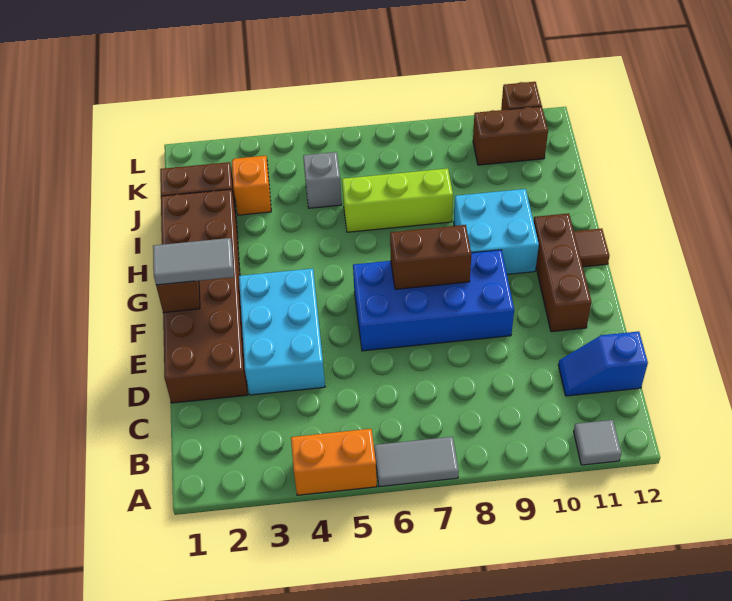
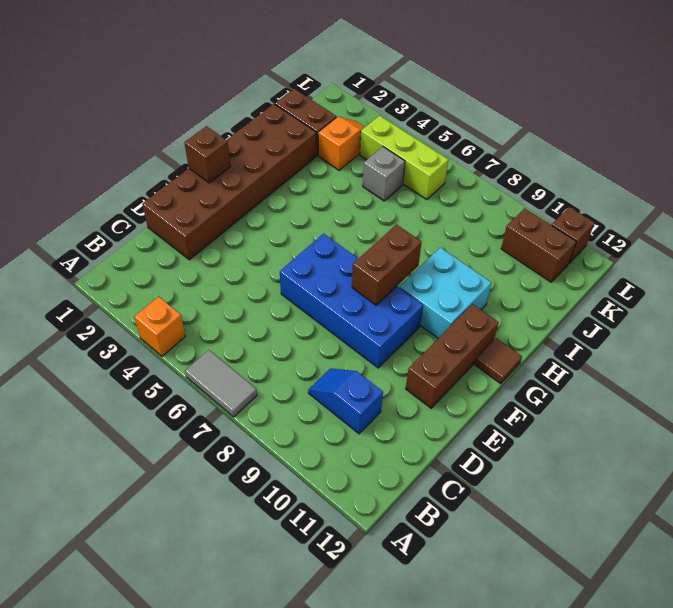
orange brick A4:A5 level 1 -> orange brick A4 level 1
grey tile A11 level 1 -> none
blue slope C11:C12 level 1 top 12 -> blue slope C9:C10 level 1 top 10
cyan brick D3:F4 level 1 -> none
grey tile F1:F2 level 3 -> none
brown brick F7:F8 level 2 -> brown brick F8:G8 level 2
lime brick I6:I8 level 1 -> lime brick K4:K6 level 1

